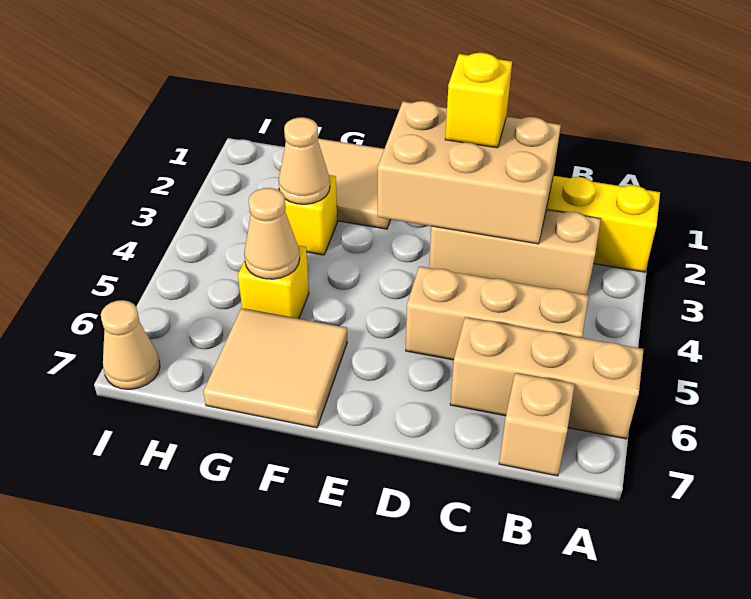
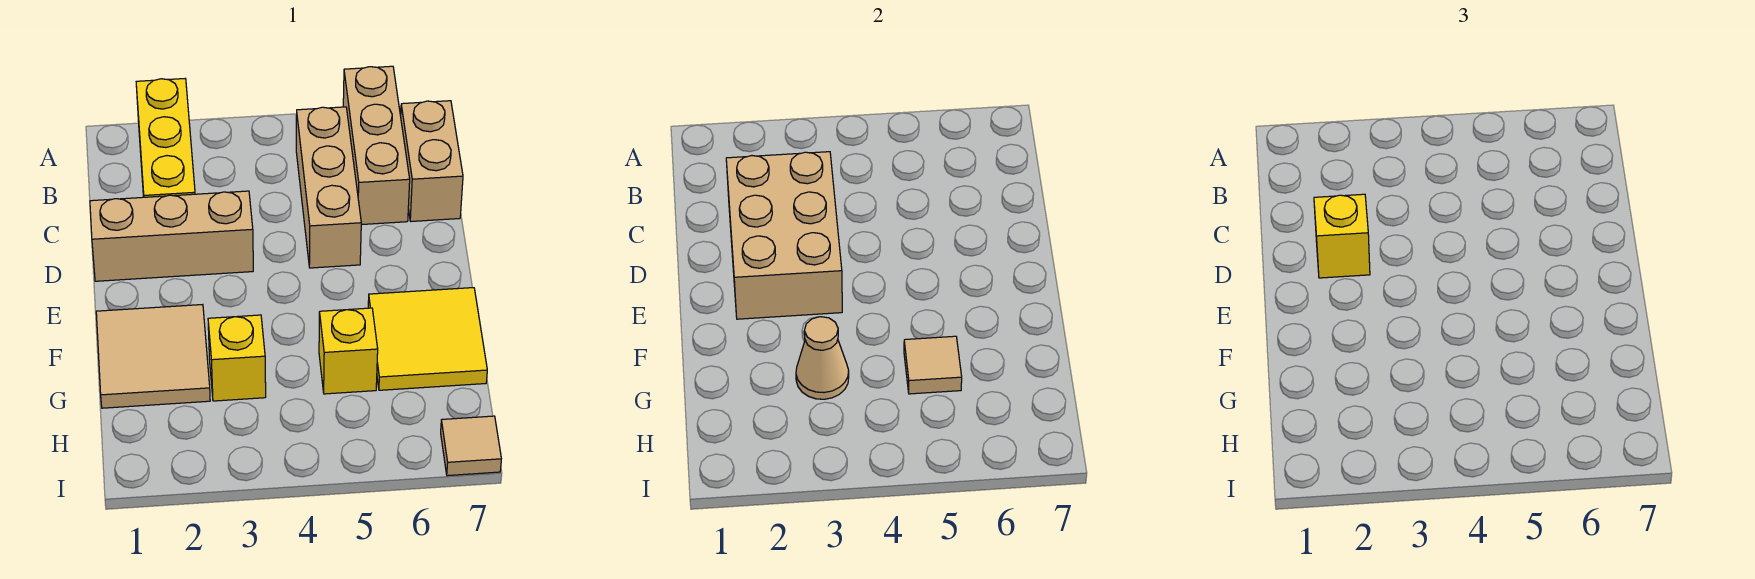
tan brick B3:D3 level 1 -> tan brick D1:D3 level 1
tan brick B7 level 1 -> tan brick B7:C7 level 1
tan tile F6:G7 level 1 -> yellow tile F6:G7 level 1
tan cone G5 level 2 -> tan tile G5 level 2
tan cone I7 level 1 -> tan tile I7 level 1

